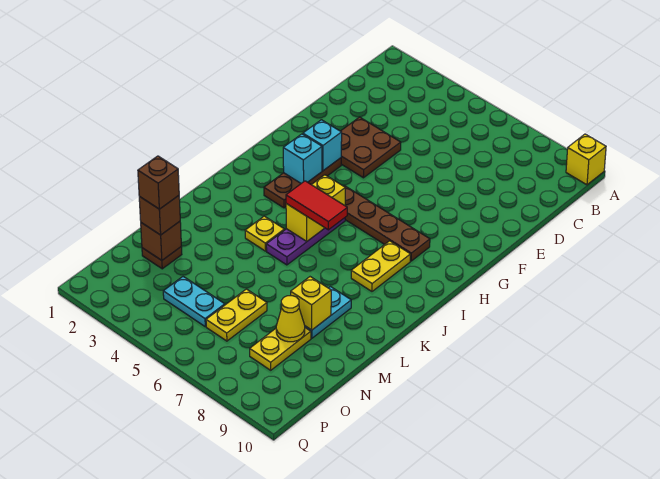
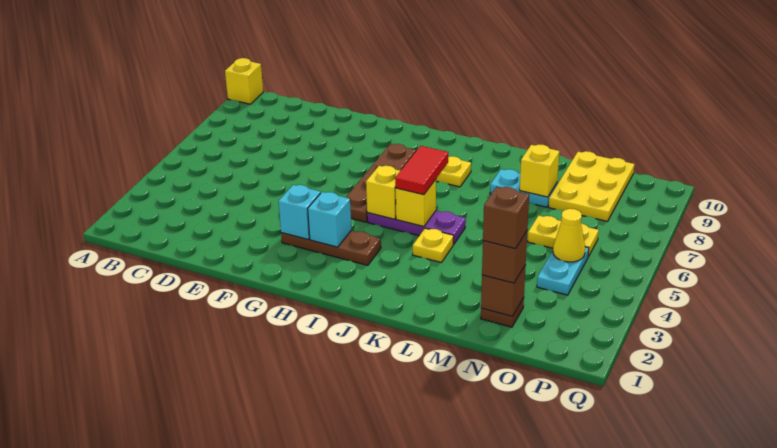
brown plate E3:F4 level 1 -> none
yellow plate N8:O8 level 1 -> yellow plate N8:O10 level 1
yellow cone N8 level 2 -> yellow cone O5 level 2

